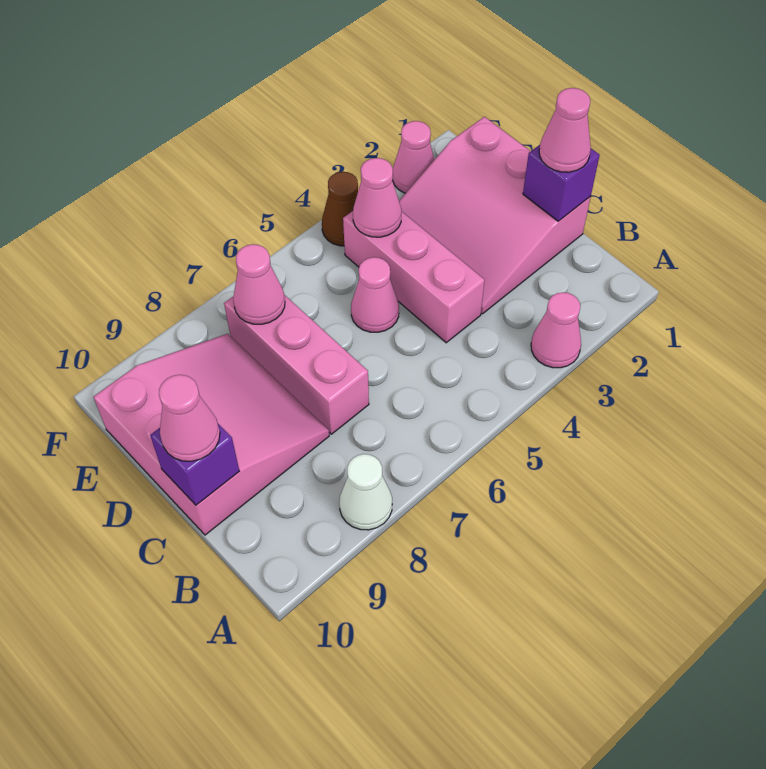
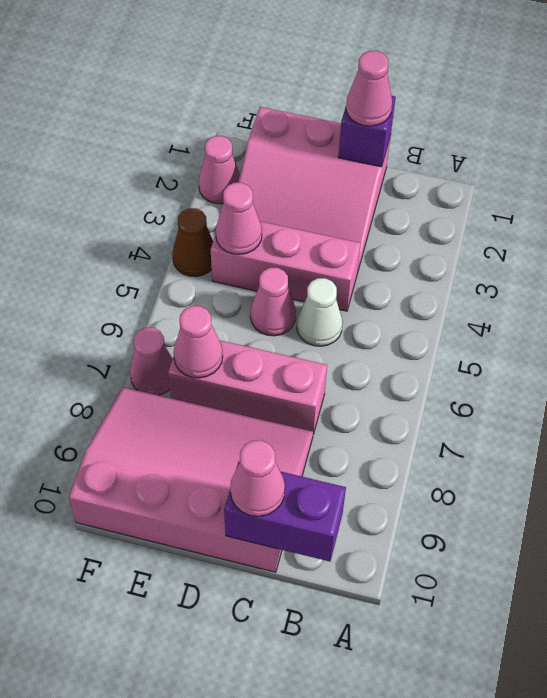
pink cone A3 level 1 -> pink cone F7 level 1
white cone A8 level 1 -> white cone C5 level 1
pink slope C8:E10 level 1 top 10 -> pink slope C8:F10 level 1 top 10
purple brick C10 level 2 -> purple brick B10:C10 level 2

